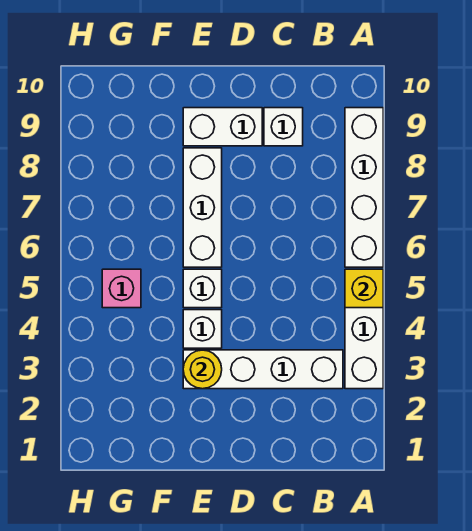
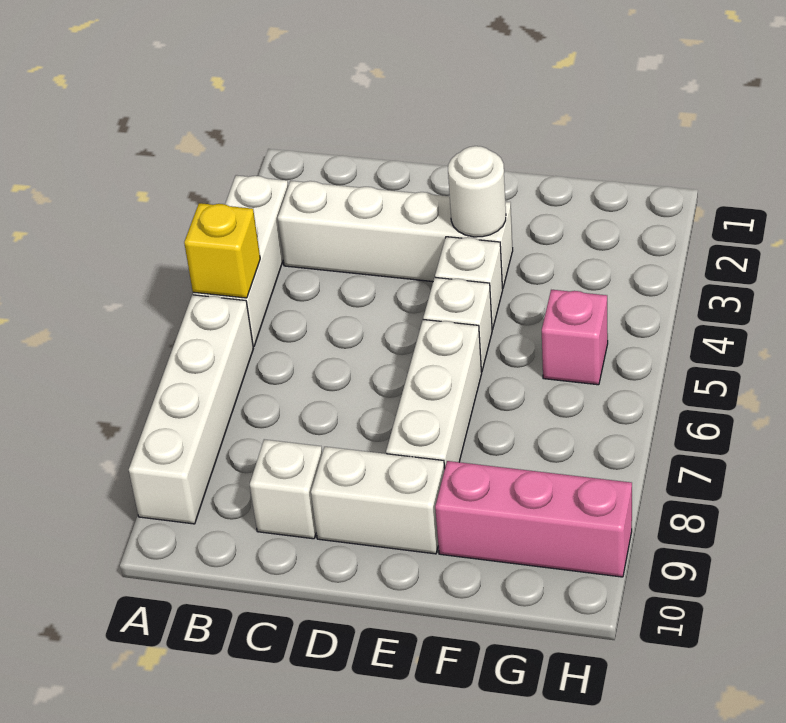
yellow round brick E3 level 2 -> white round brick E3 level 2
none -> pink brick F9:H9 level 1

